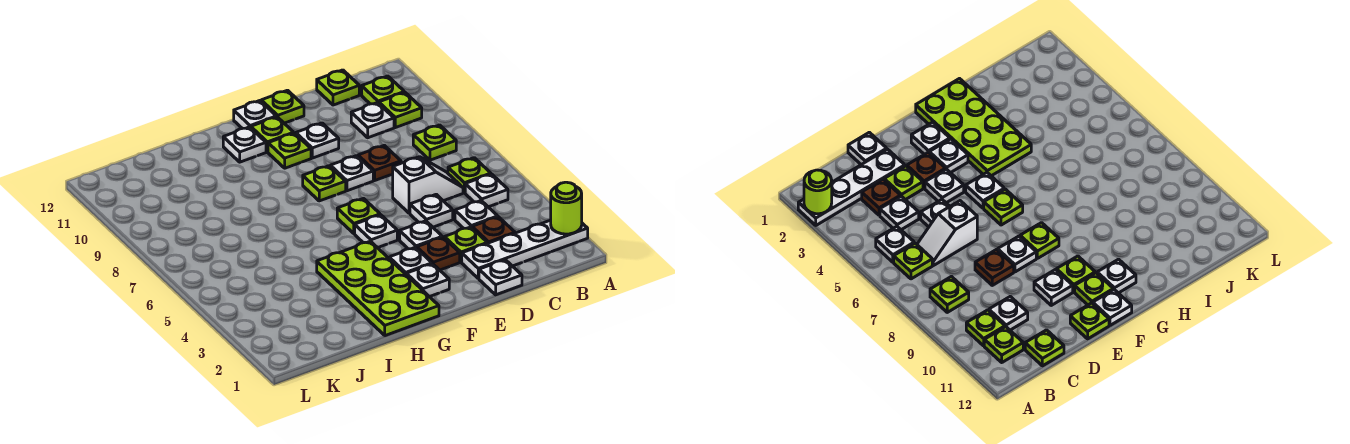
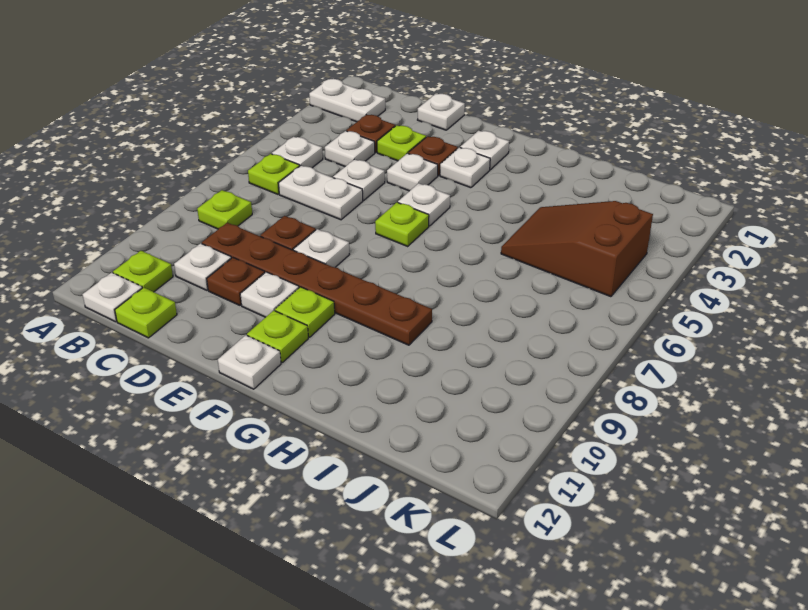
white plate A2:D2 level 1 -> white plate A2:B2 level 1
lime round brick A2 level 2 -> none
lime plate B10 level 1 -> none
white slope C6:D6 level 1 top D -> white plate C6:D6 level 1
none -> brown plate C9:H9 level 1
none -> brown plate D10 level 1
lime plate E12 level 1 -> none
lime plate F8 level 1 -> none
lime plate G1:H4 level 1 -> none
white plate G11 level 1 -> white plate B12 level 1
none -> brown slope I4:K5 level 1 top K

